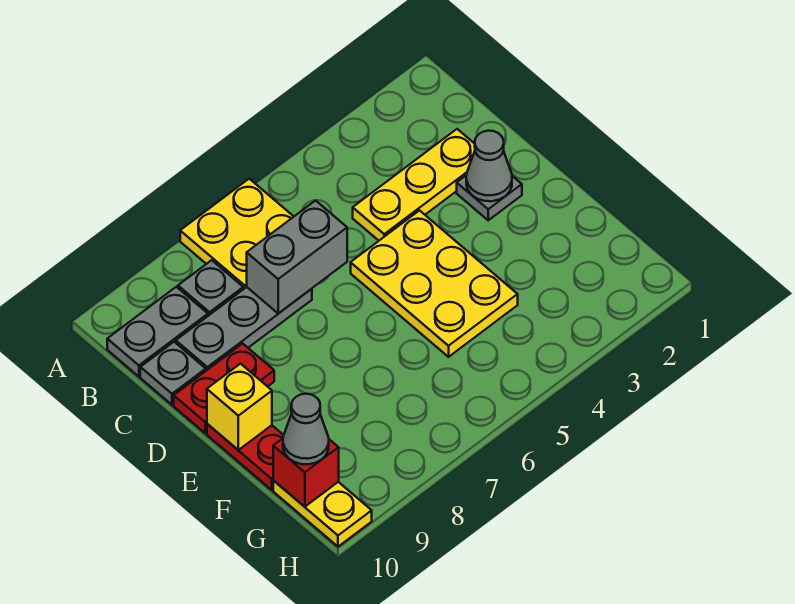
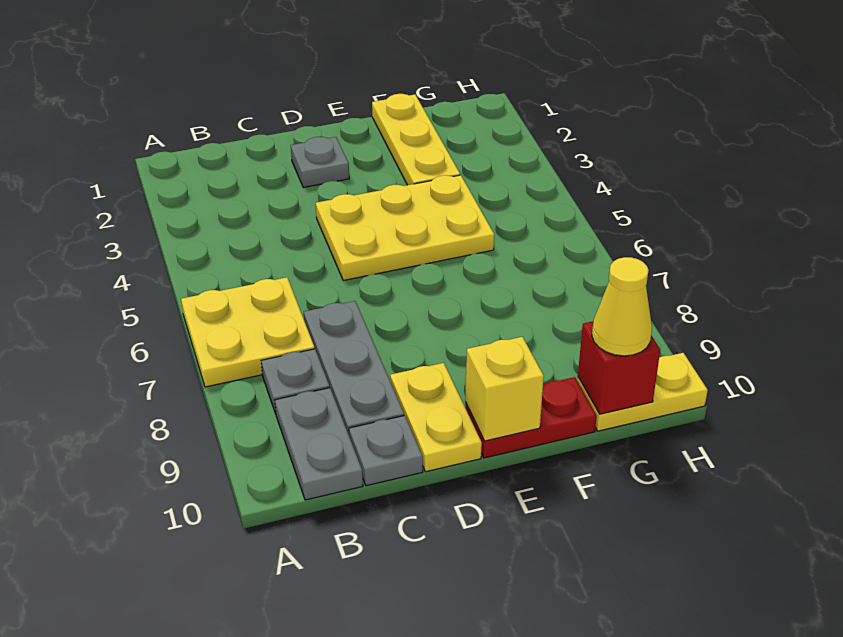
yellow plate C2:C4 level 1 -> yellow plate F1:F3 level 1
grey brick C6:C7 level 2 -> none
grey cone D2 level 2 -> none
red plate D9:D10 level 1 -> yellow plate D9:D10 level 1
grey cone G10 level 3 -> yellow cone G10 level 3

